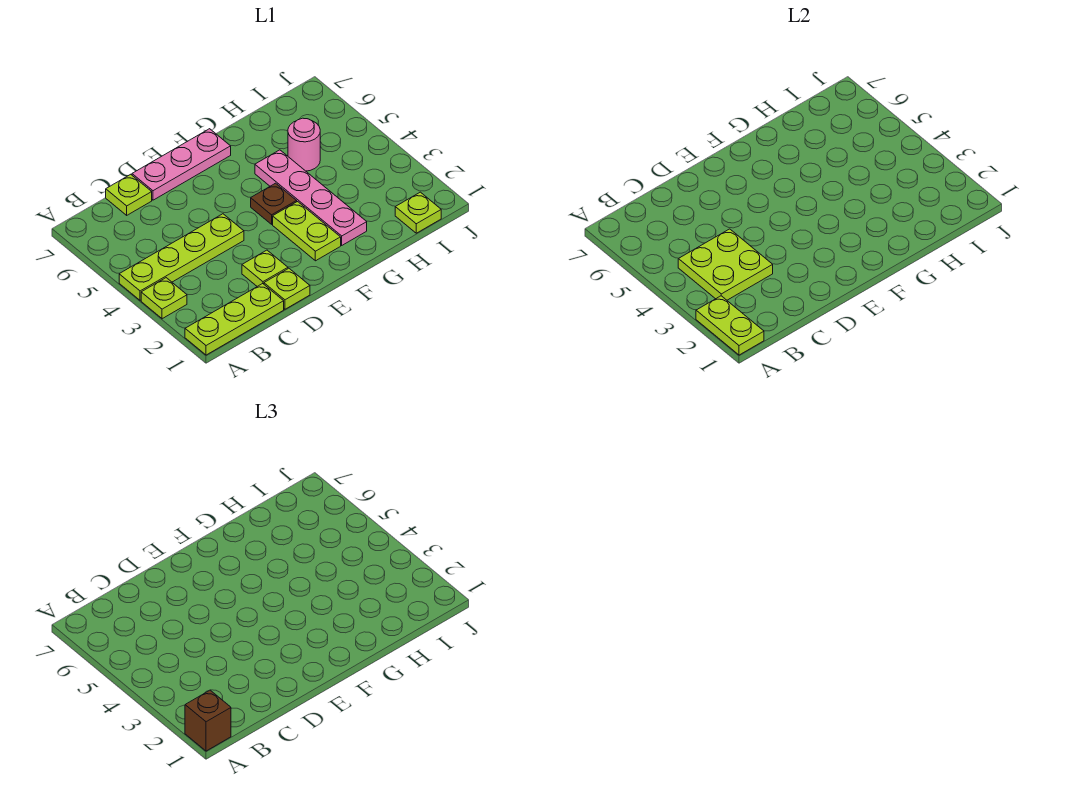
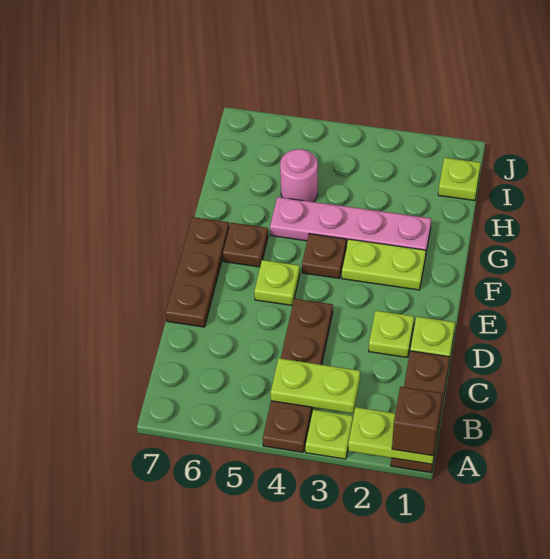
lime plate A1:C1 level 1 -> brown plate A1:C1 level 1
lime plate A4:D4 level 1 -> brown plate A4:D4 level 1
lime plate B3:C4 level 2 -> lime plate B3:B4 level 2
lime plate C7 level 1 -> lime plate E5 level 1
pink plate D7:F7 level 1 -> brown plate D7:F7 level 1
none -> brown plate F6 level 1

